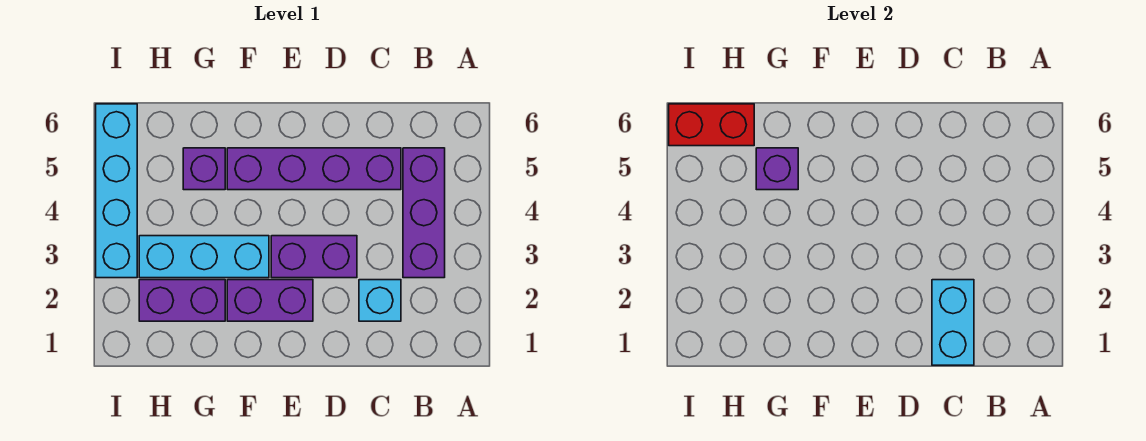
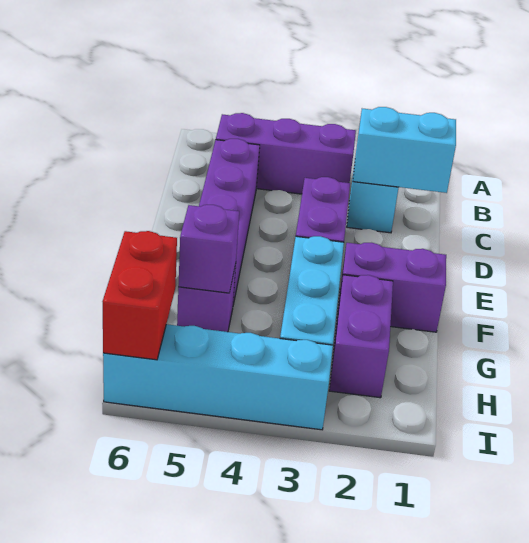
purple brick E2:F2 level 1 -> purple brick F1:F2 level 1

